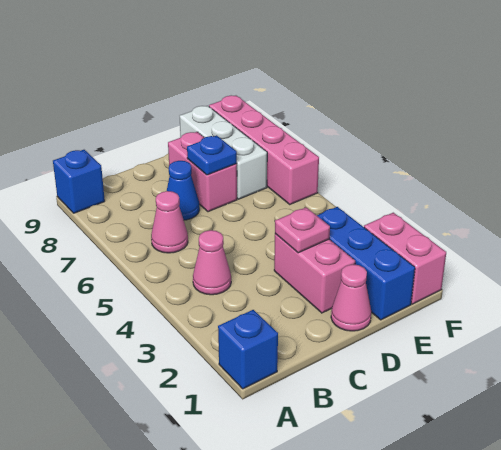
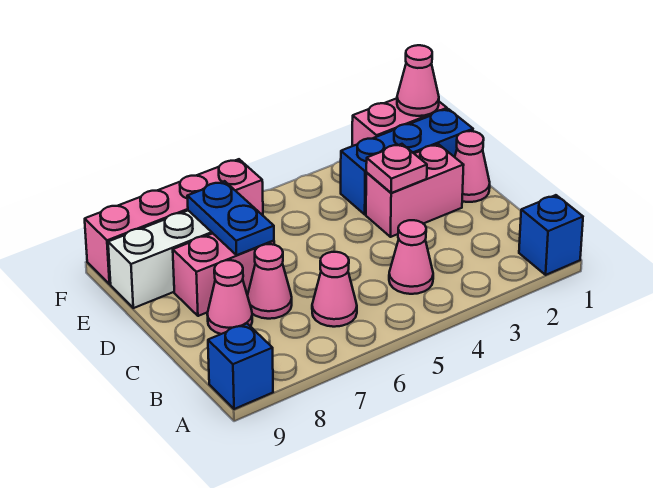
blue cone C7 level 1 -> pink cone C7 level 1
none -> pink cone C8 level 1
blue plate D7 level 2 -> blue plate D7:E7 level 2
none -> pink cone F1 level 2

